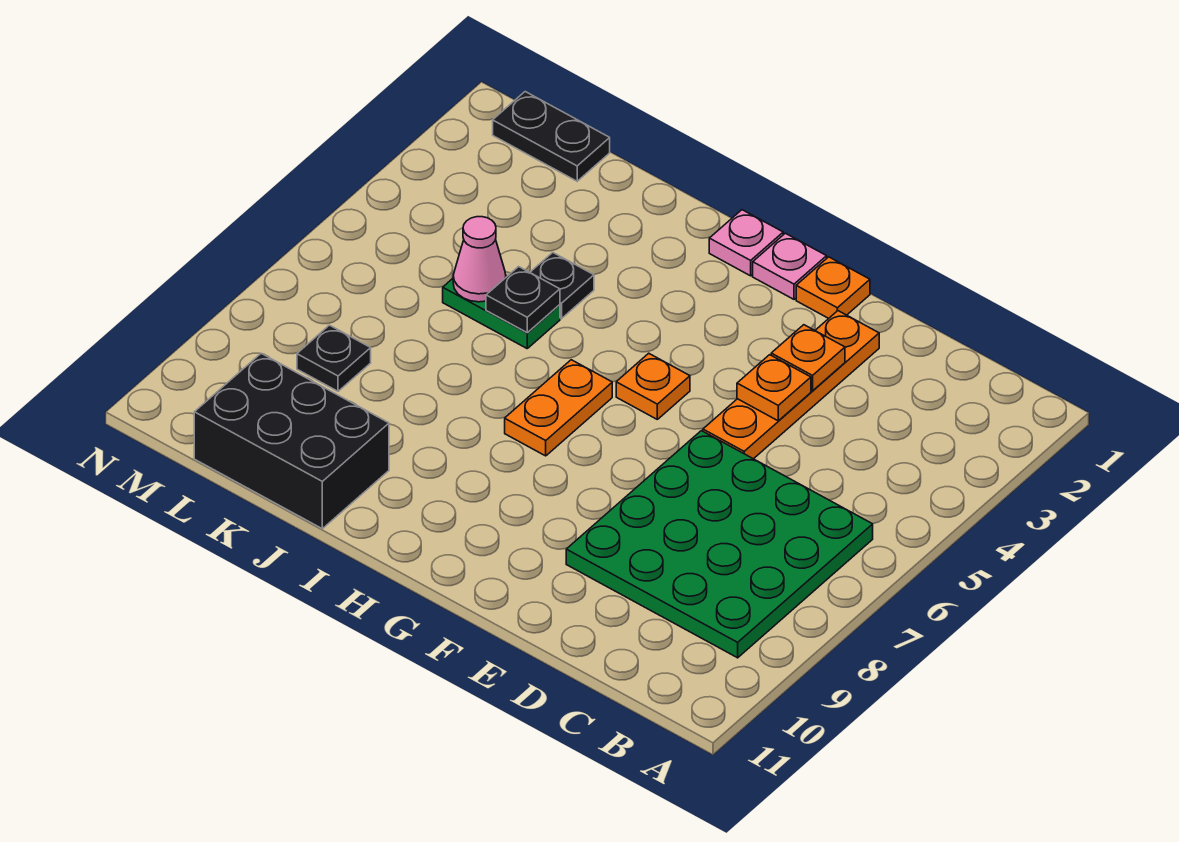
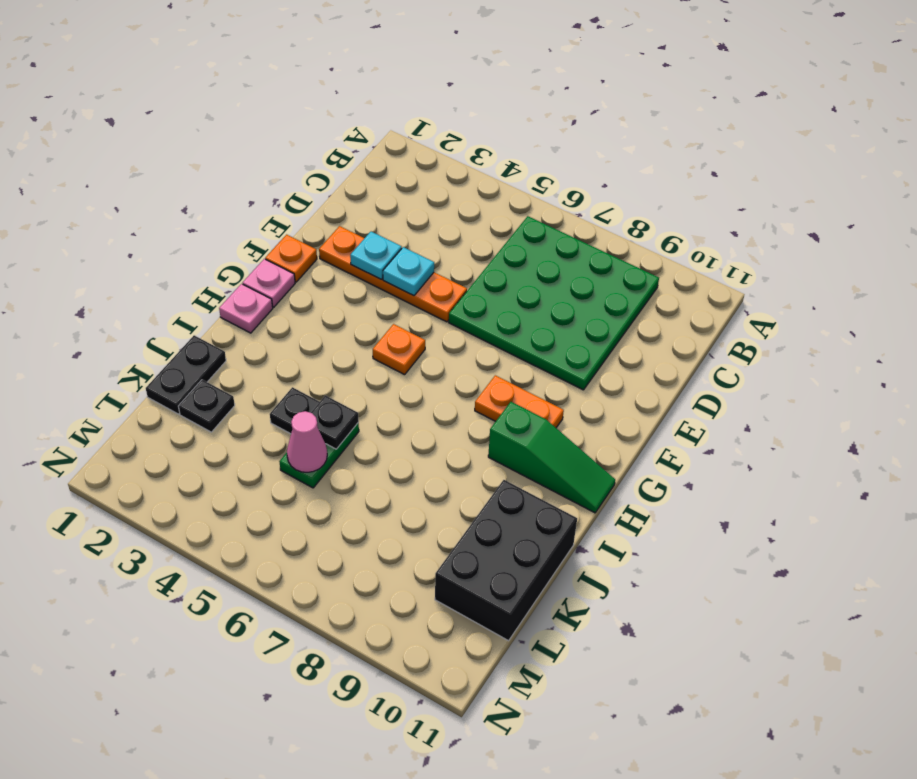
orange plate E3 level 2 -> cyan plate E3 level 2
orange plate E4 level 2 -> cyan plate E4 level 2
orange plate H6:H7 level 1 -> orange plate G8:G9 level 1
none -> green slope H9:H11 level 1 top 9
black plate L1:M1 level 1 -> black plate J1:K1 level 1
black plate L8 level 1 -> black plate K2 level 1

